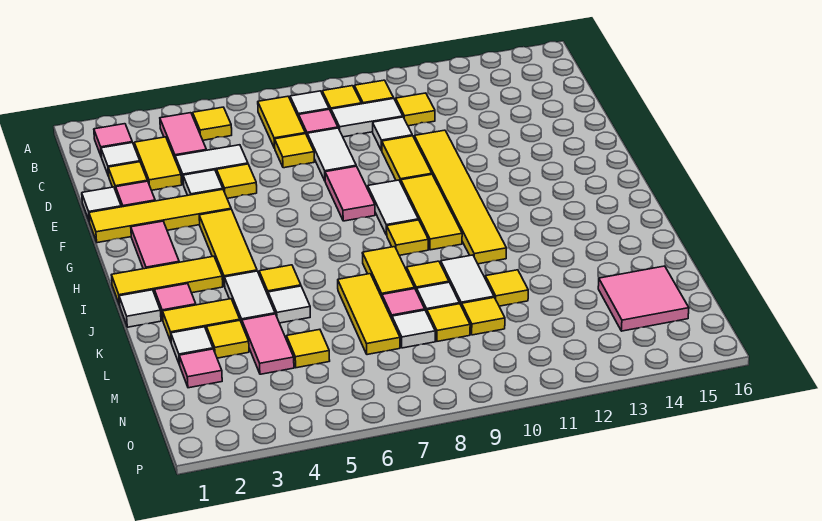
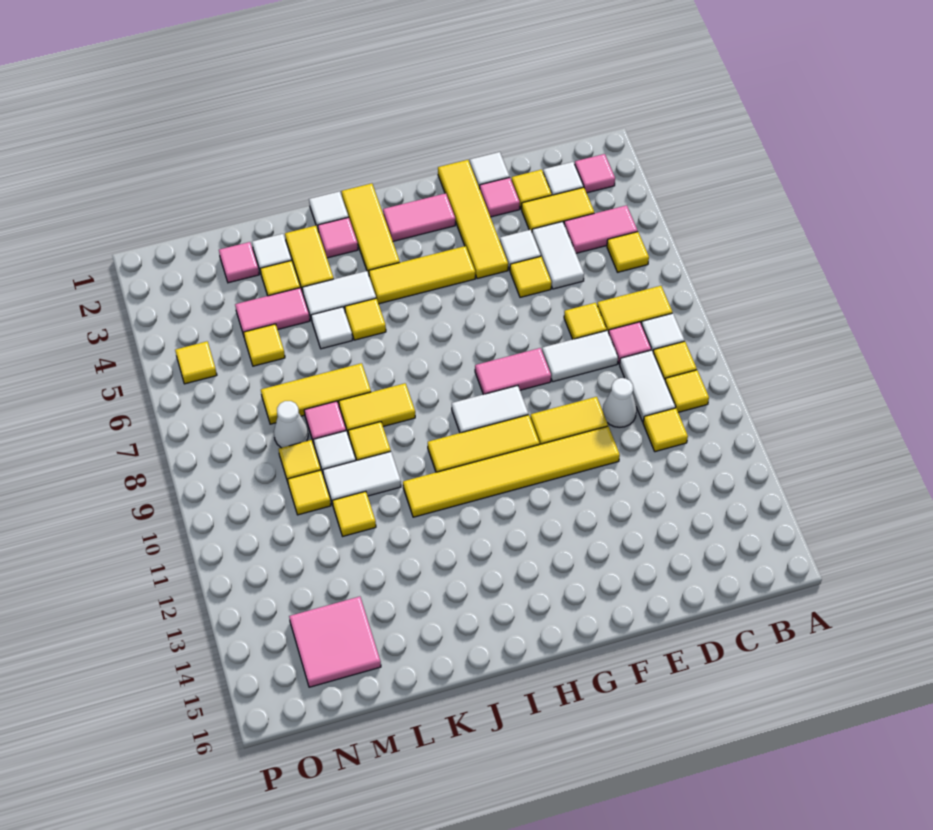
white tile D10 level 1 -> white cone D10 level 1
yellow tile I9 level 1 -> yellow tile O5 level 1
white tile M8 level 1 -> white cone M8 level 1

